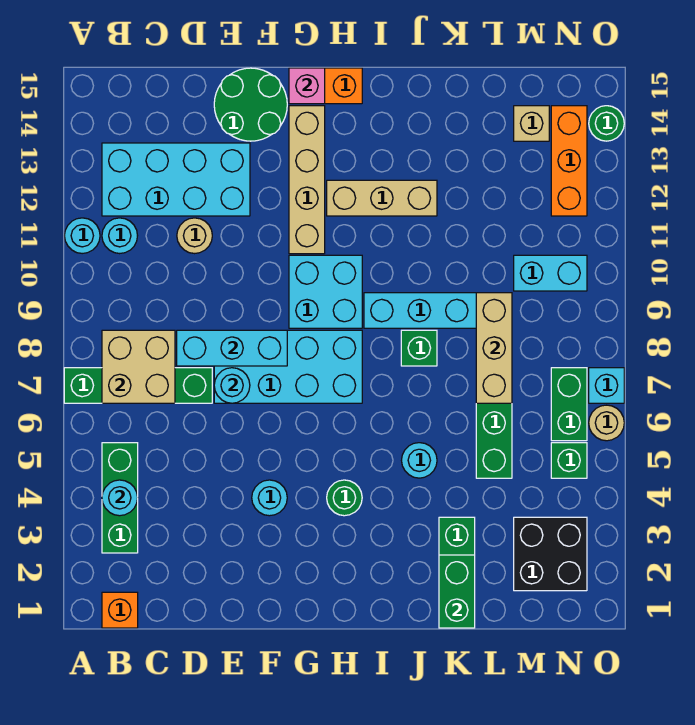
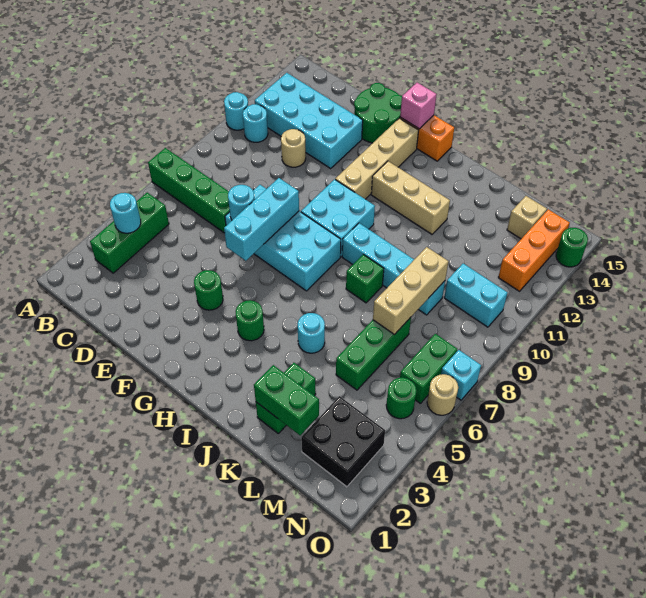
orange brick B1 level 1 -> none
tan brick B7:C8 level 2 -> none
cyan brick D8:F8 level 2 -> cyan brick F6:F8 level 2
cyan round brick F4 level 1 -> green round brick F4 level 1
green brick K1:K2 level 2 -> green brick K2:L2 level 2
green brick N5 level 1 -> green round brick N5 level 1

